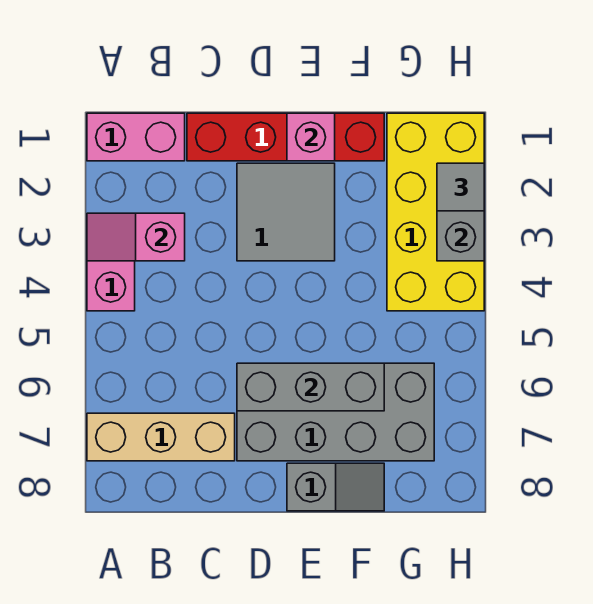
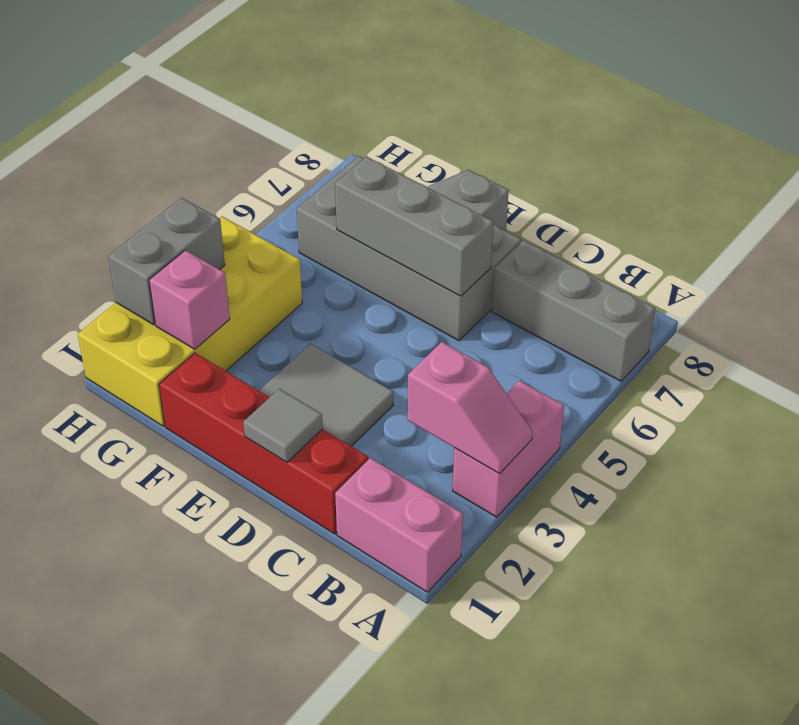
tan brick A7:C7 level 1 -> grey brick A7:C7 level 1
pink brick E1 level 2 -> pink brick G2 level 2
grey tile H2 level 3 -> grey tile D1 level 2

